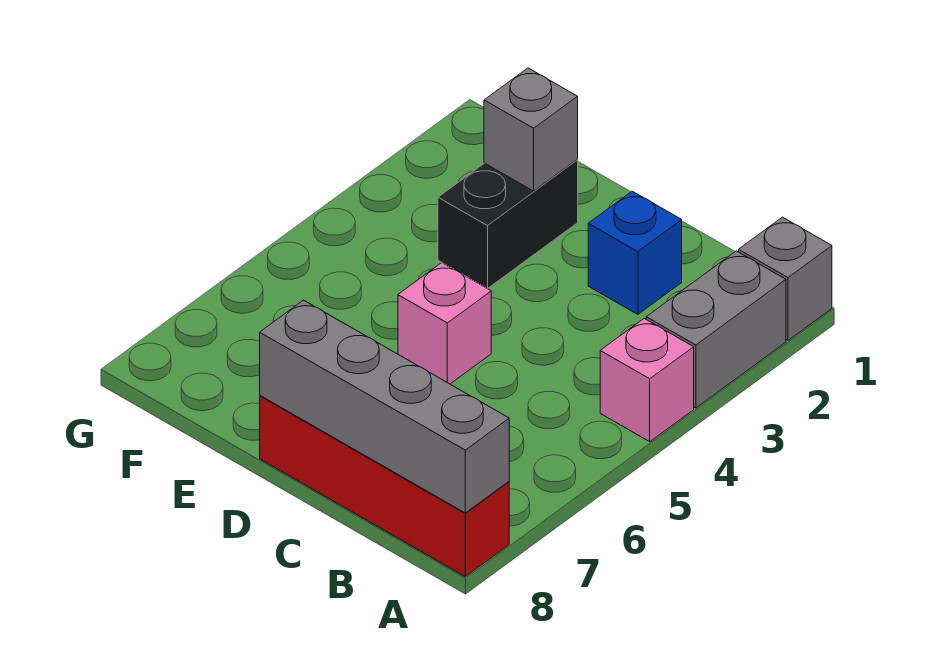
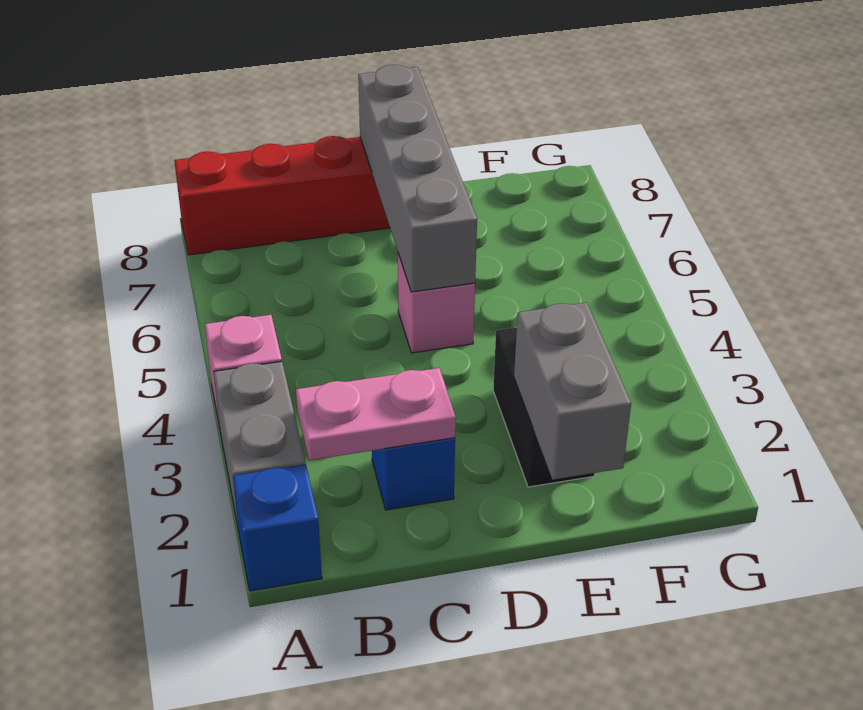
grey brick A1 level 1 -> blue brick A1 level 1
grey brick A8:D8 level 2 -> grey brick D5:D8 level 2
none -> pink plate B2:C2 level 2
grey brick E2 level 2 -> grey brick E1:E2 level 2

